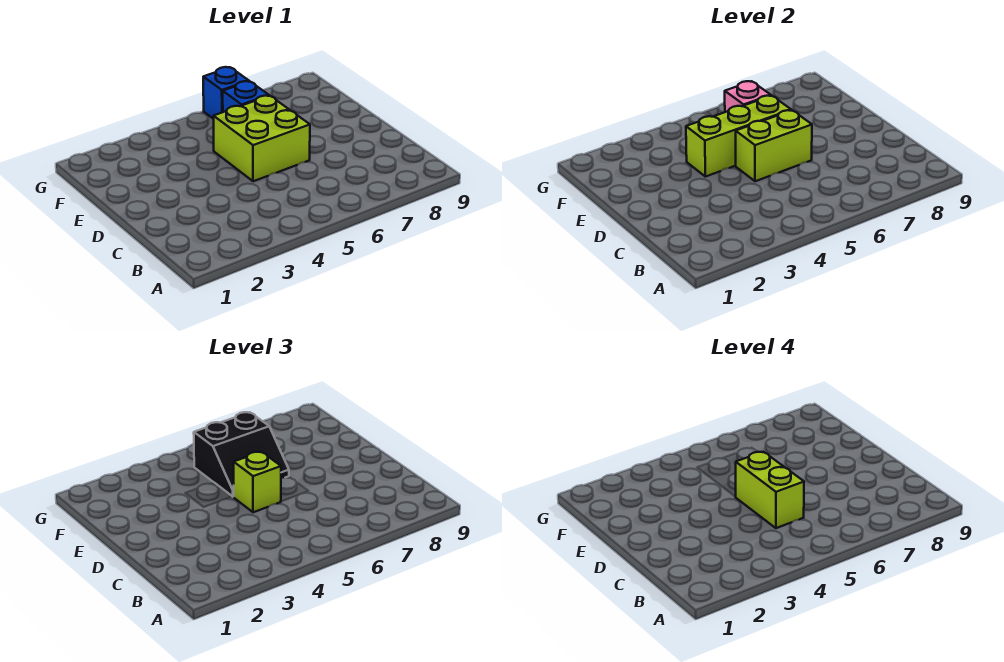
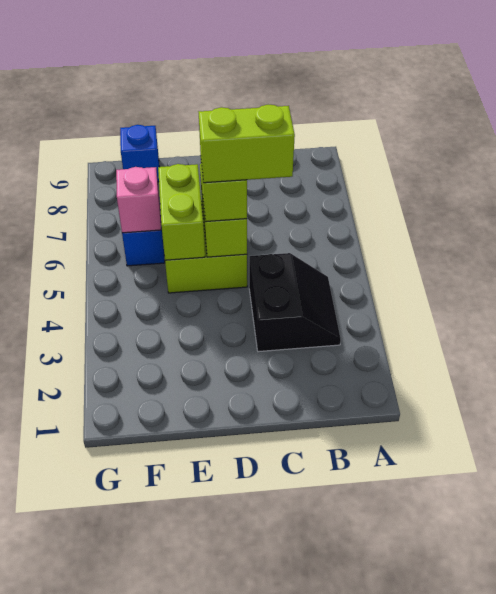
lime brick E4:E6 level 2 -> lime brick E5:E6 level 2
black slope E5:F6 level 3 top F -> black slope B3:C4 level 1 top C
blue brick G6 level 1 -> blue brick F9 level 1

